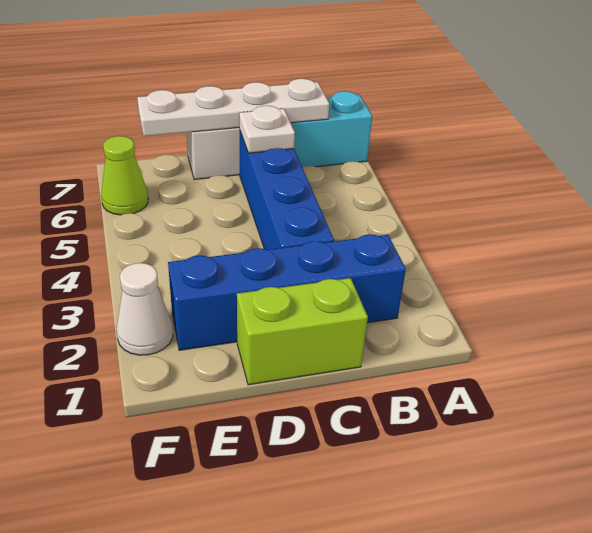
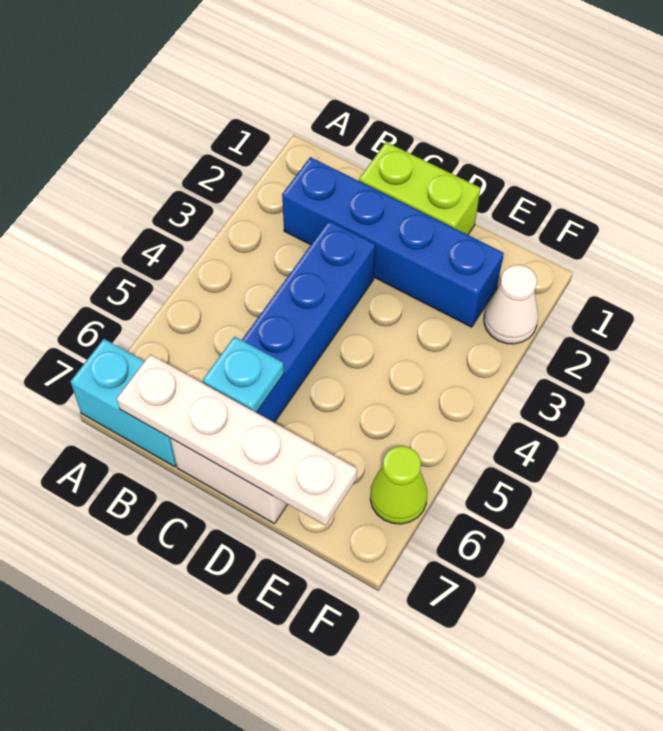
white plate C6 level 2 -> cyan plate C6 level 2

